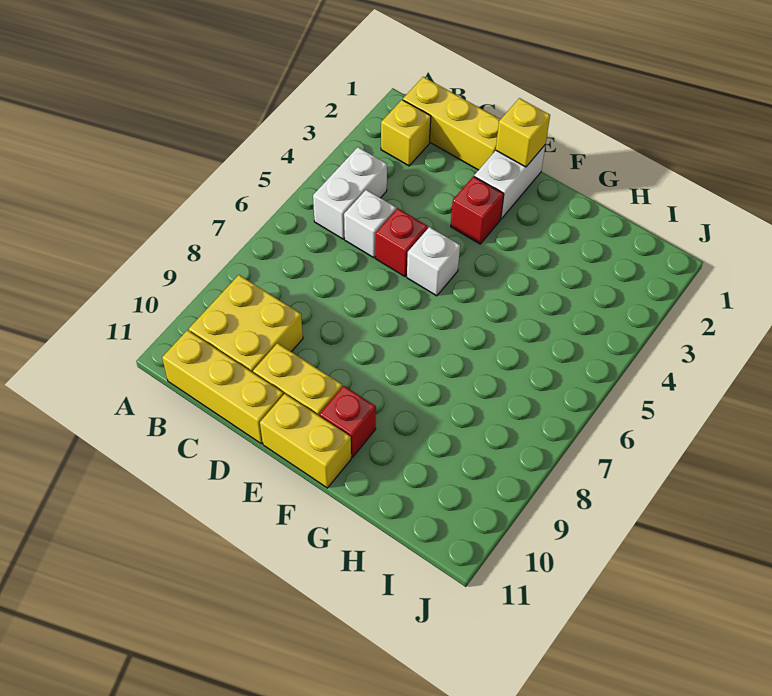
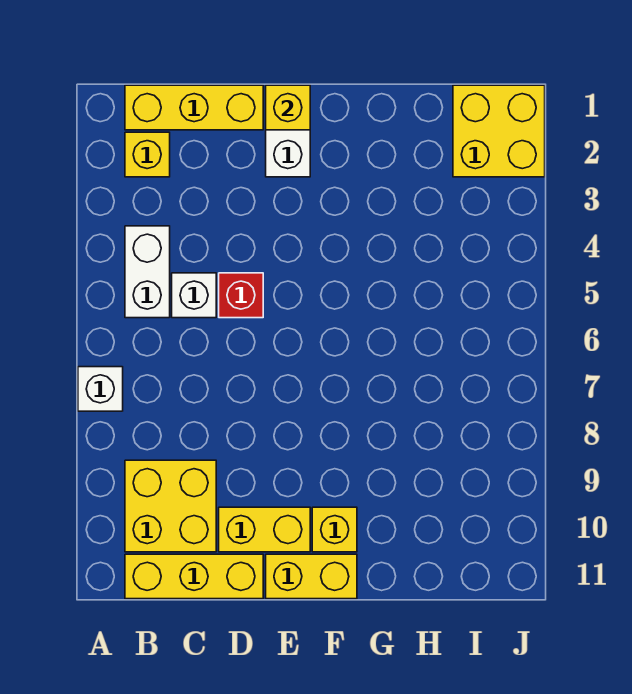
red brick E3 level 1 -> none
white brick E5 level 1 -> white brick A7 level 1
red brick F10 level 1 -> yellow brick F10 level 1
none -> yellow brick I1:J2 level 1

